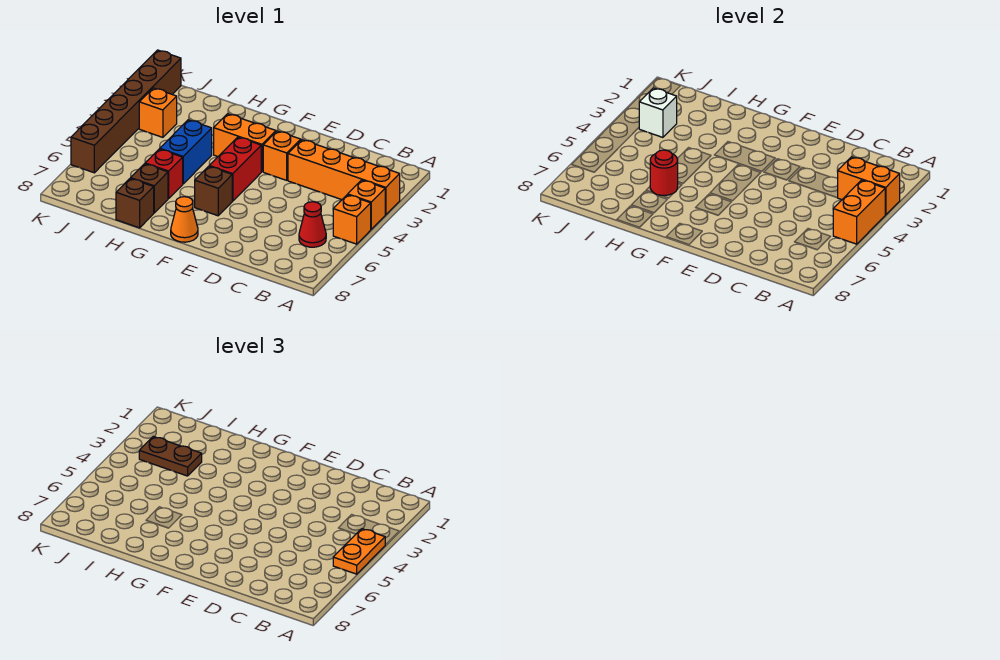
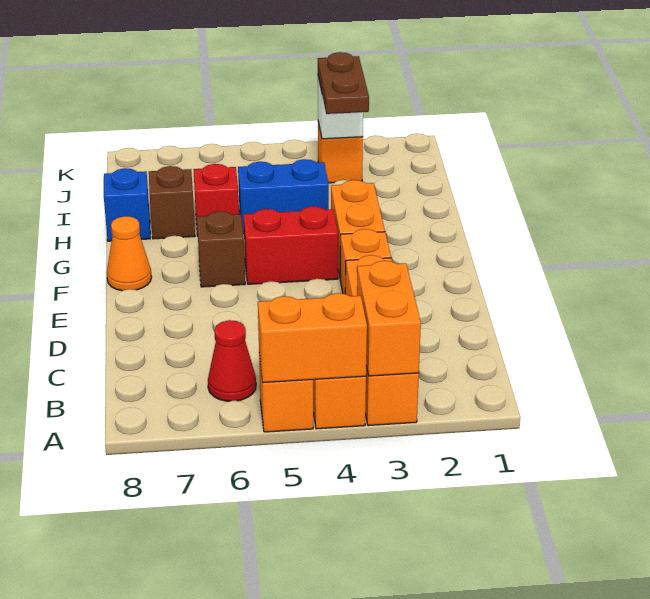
orange plate A4:A5 level 3 -> none
red round brick H6 level 2 -> none
brown brick H8 level 1 -> blue brick H8 level 1
brown brick K1:K6 level 1 -> none

